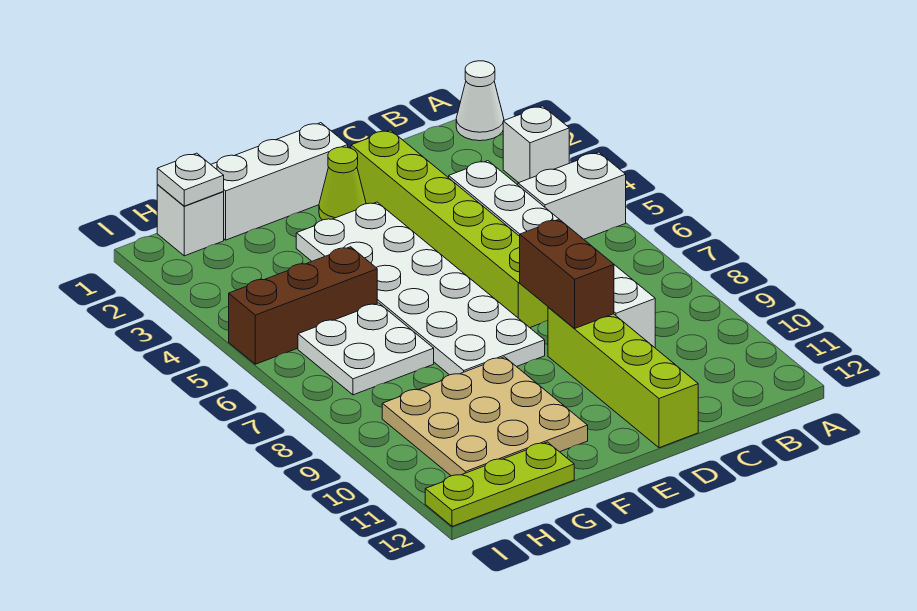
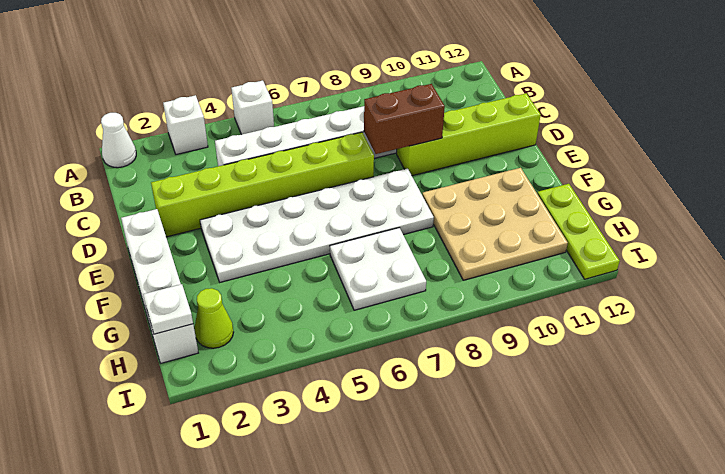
white brick A5:B5 level 1 -> white brick A5 level 1
lime cone E2 level 1 -> lime cone H2 level 1
brown brick G5:I5 level 1 -> none

